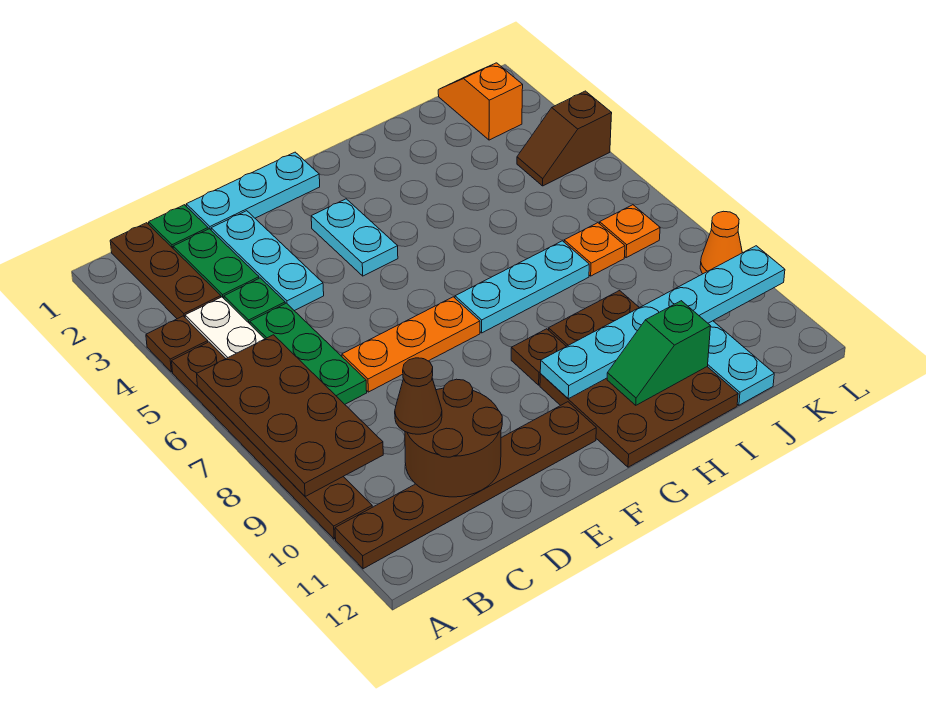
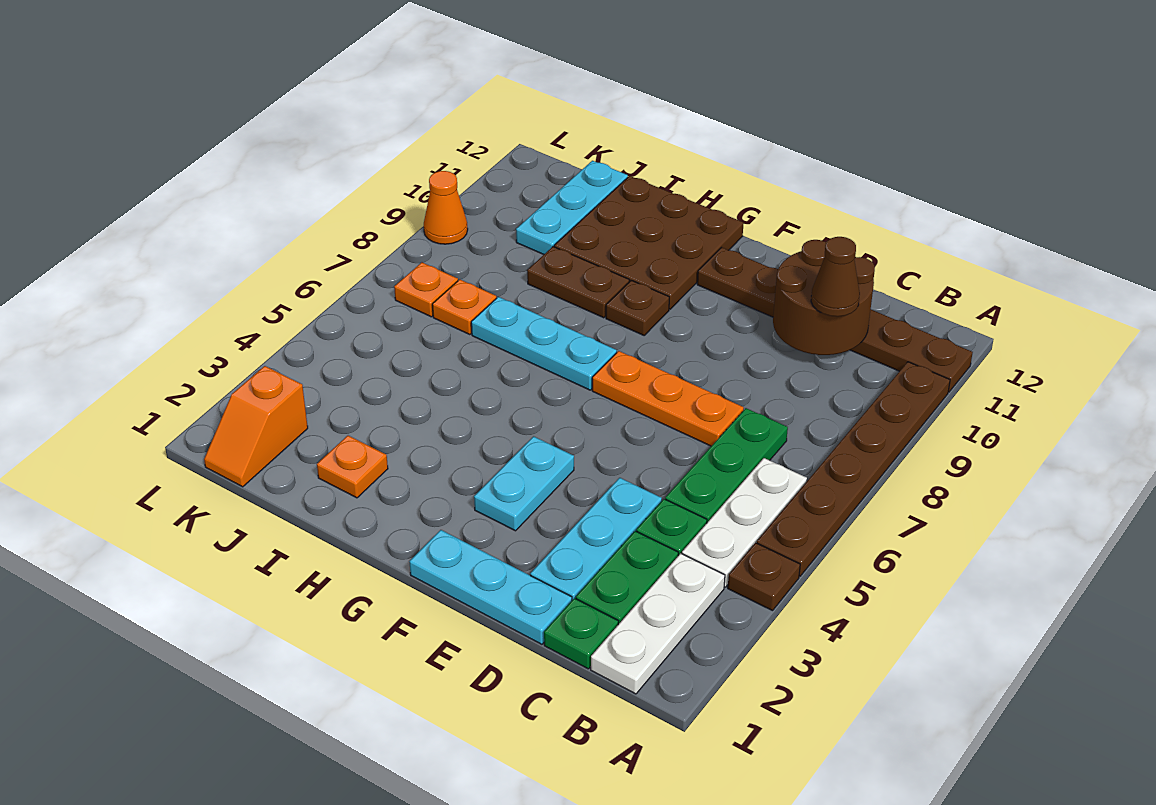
brown plate A6:B9 level 2 -> none
brown plate B1:B3 level 1 -> white plate B1:B3 level 1
cyan plate G10:L10 level 2 -> none
green slope H11:I11 level 2 top I -> none
none -> orange plate I2 level 1
brown slope K4:L4 level 1 top L -> none

